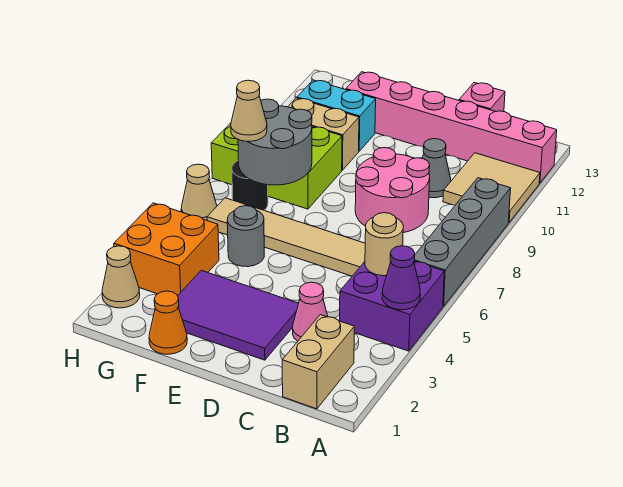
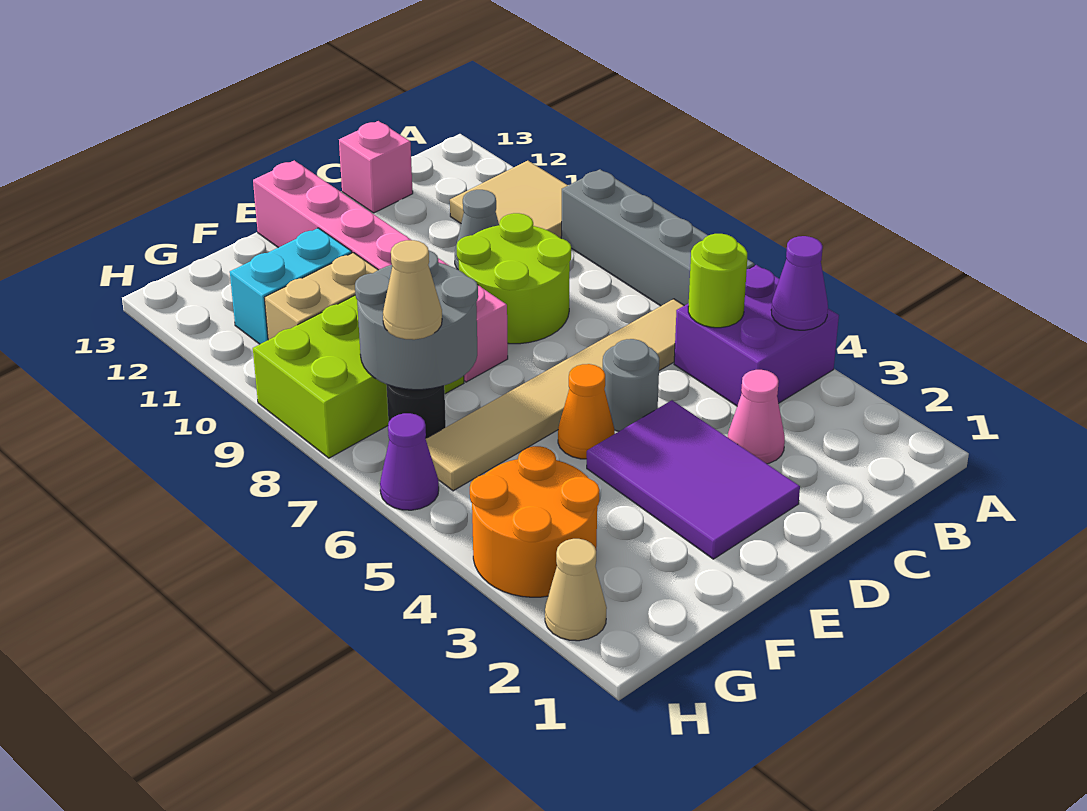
pink brick A12:F12 level 1 -> pink brick E8:E13 level 1
tan brick B1:B2 level 1 -> none
tan round brick B5 level 2 -> lime round brick B5 level 2
pink round brick C8:D9 level 1 -> lime round brick C8:D9 level 1
purple tile D2:F3 level 1 -> purple tile D2:E4 level 1
orange cone F1 level 1 -> orange cone E5 level 1
grey round brick F5 level 1 -> grey round brick D5 level 1
orange brick G3:H4 level 1 -> orange round brick G3:H4 level 1
tan cone H6 level 1 -> purple cone H6 level 1

